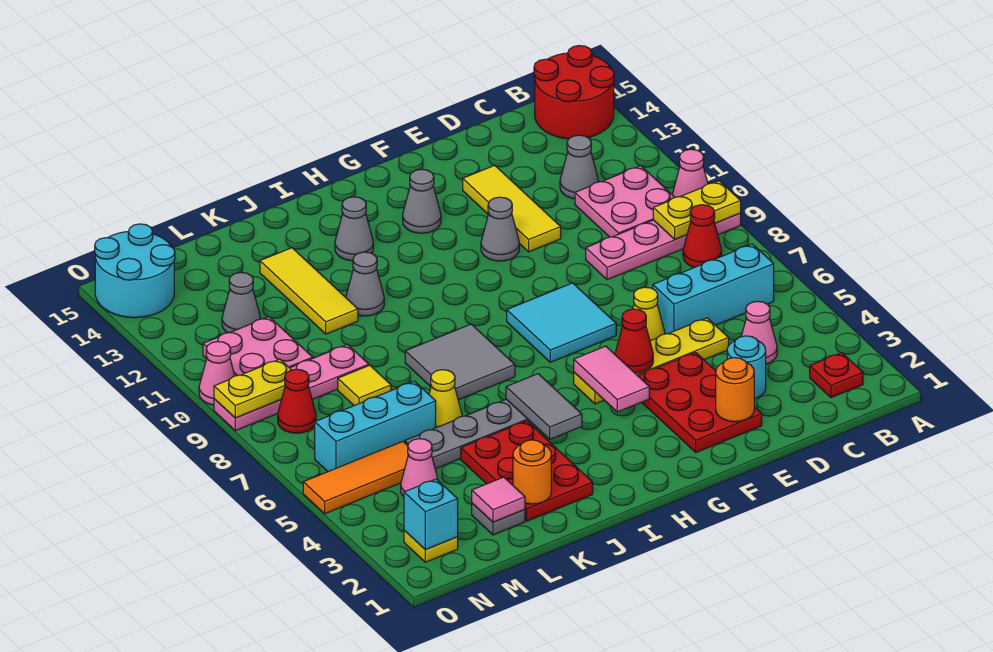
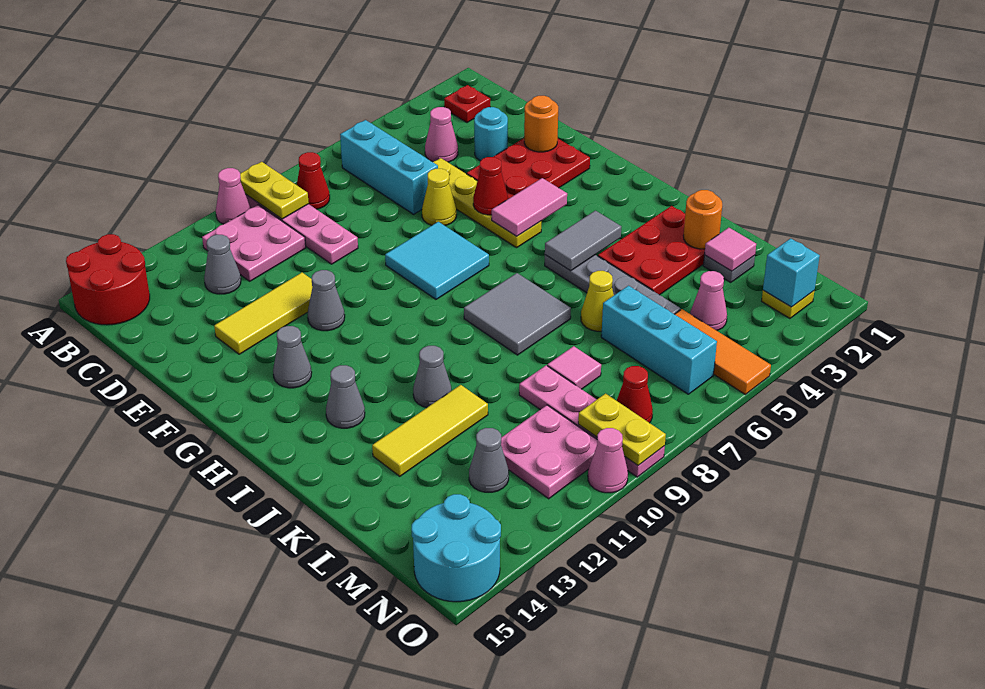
yellow tile L8 level 1 -> pink tile L8 level 1

